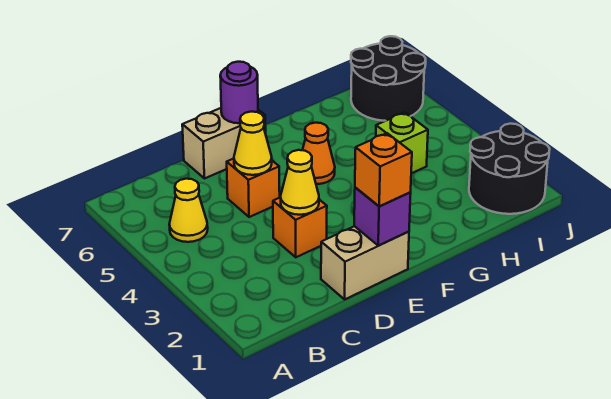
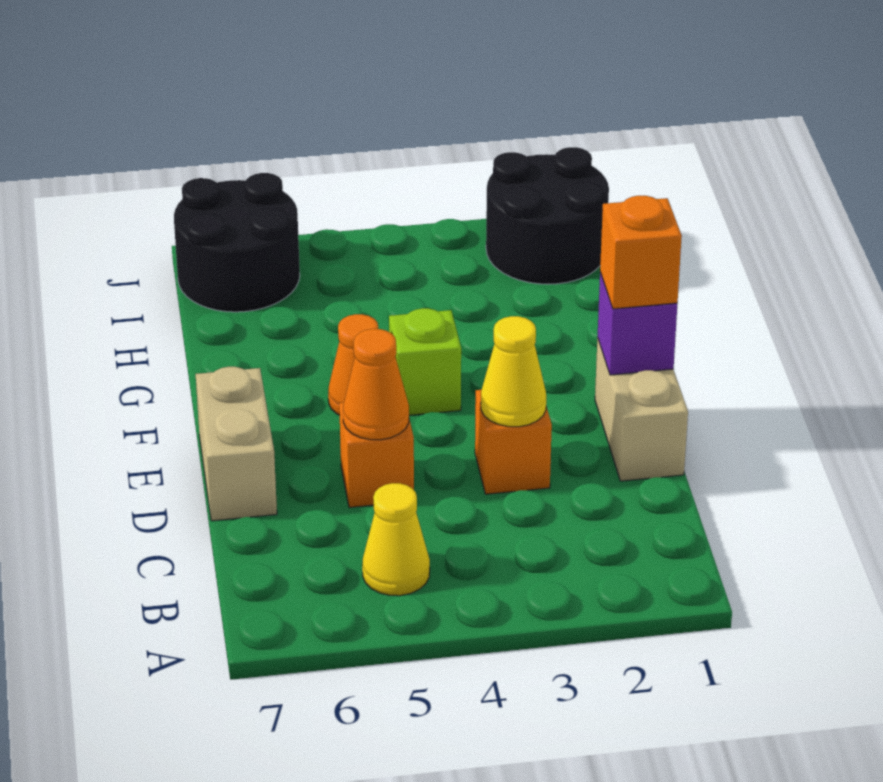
yellow cone D5 level 2 -> orange cone D5 level 2
purple round brick E7 level 2 -> none
lime brick H4 level 1 -> lime brick F4 level 1

